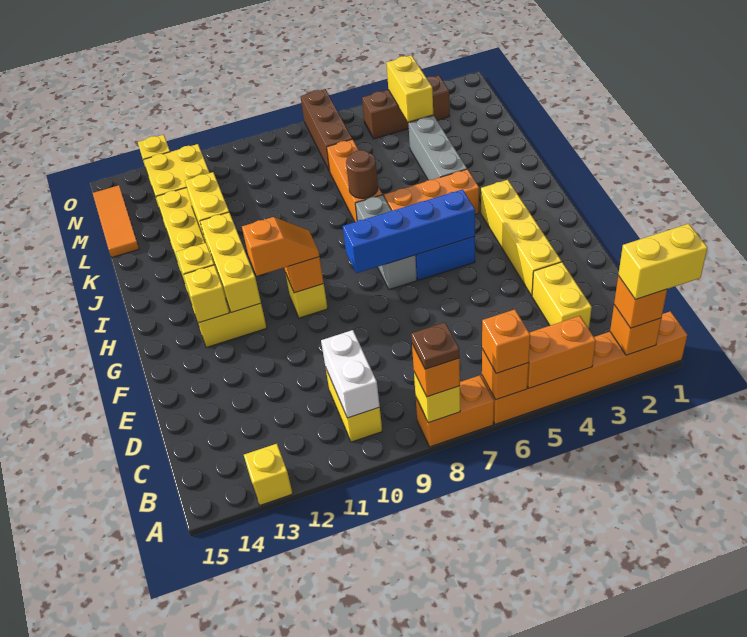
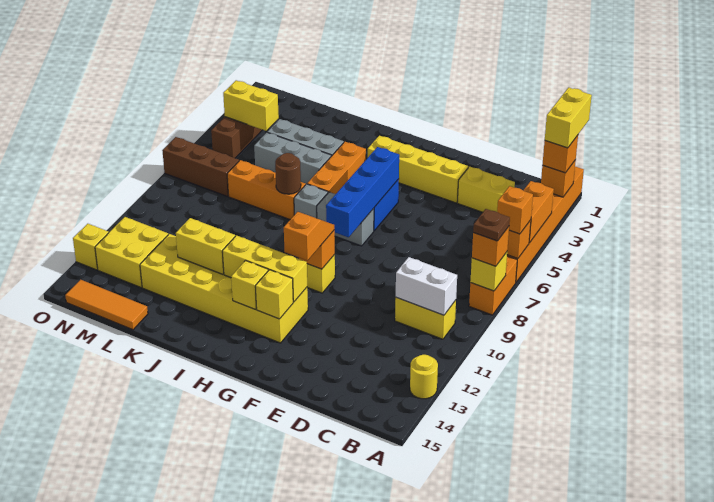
yellow brick A13 level 1 -> yellow round brick A13 level 1
none -> grey brick J5:L5 level 1

